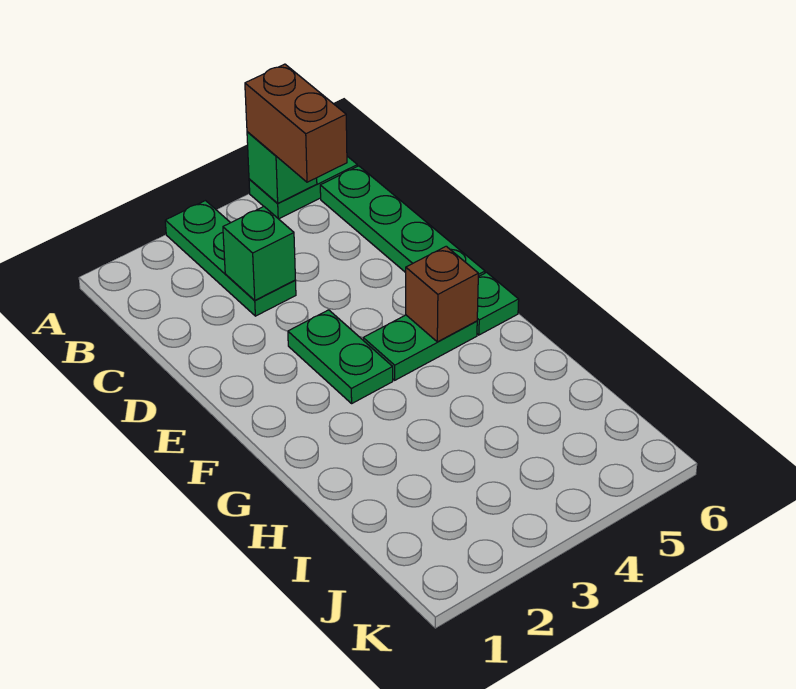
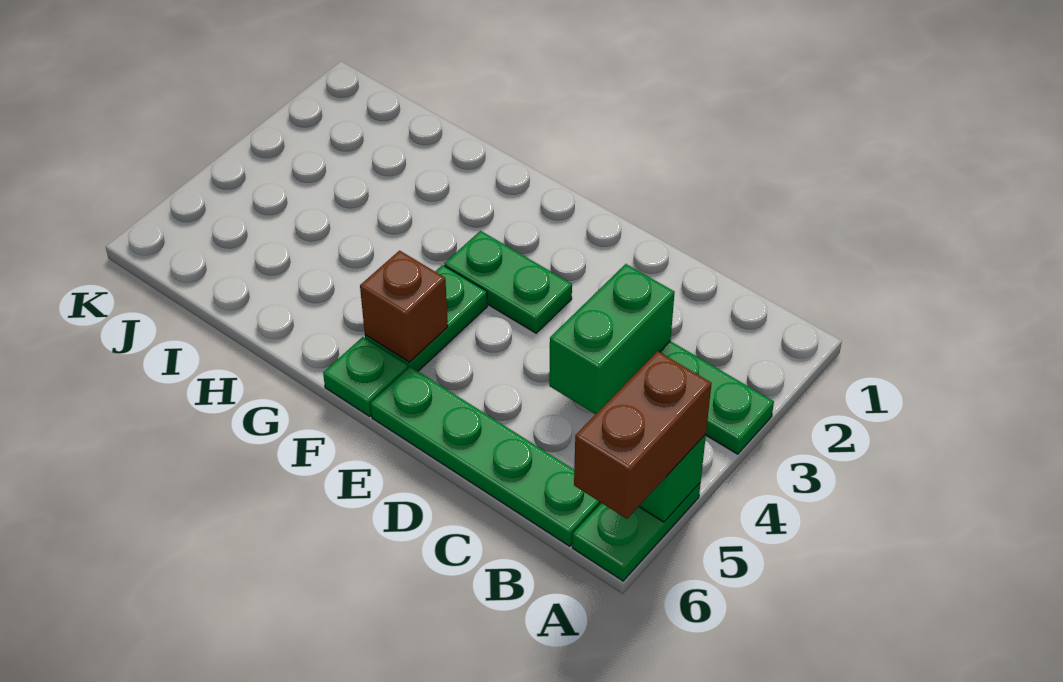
brown brick A5:B5 level 3 -> brown brick A5:A6 level 3
green brick C3 level 2 -> green brick C3:C4 level 2

